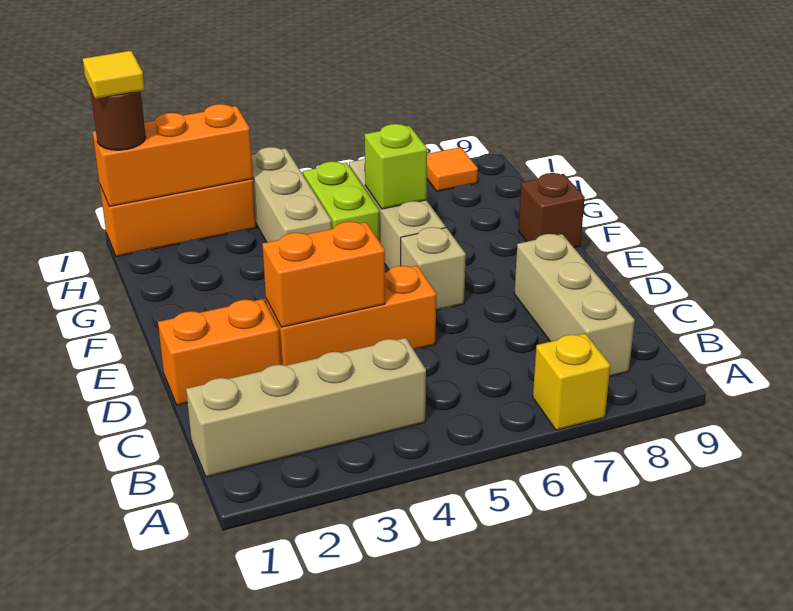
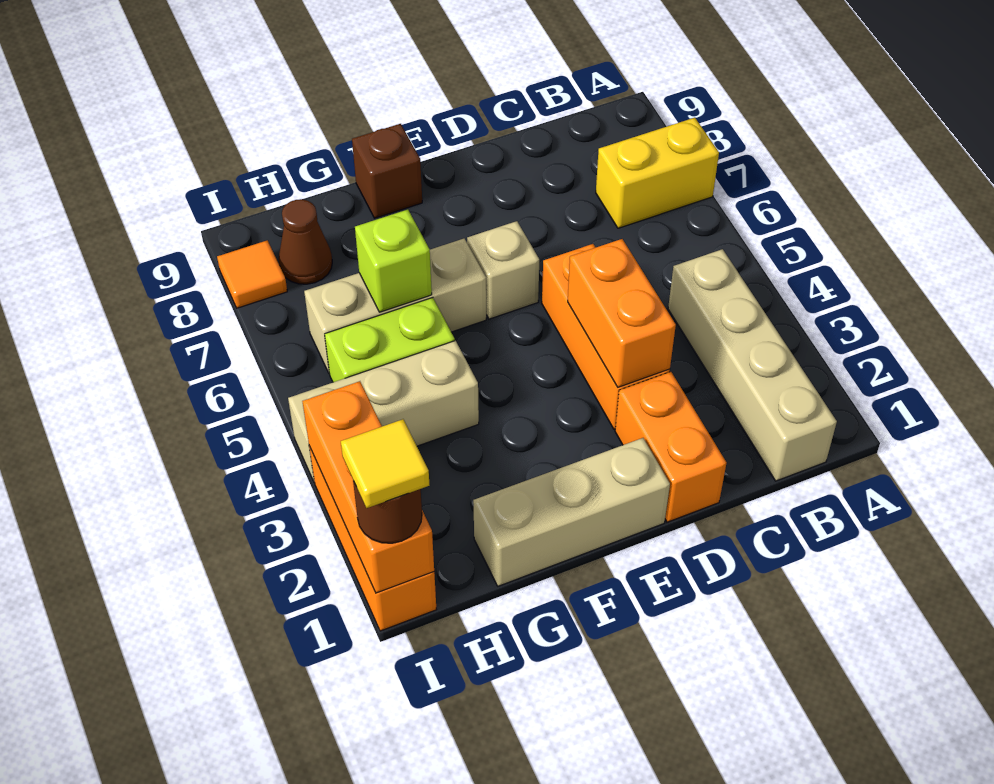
yellow brick A7 level 1 -> yellow brick A7:B7 level 1
tan brick B8:D8 level 1 -> tan brick E1:G1 level 1
none -> brown cone H8 level 1

